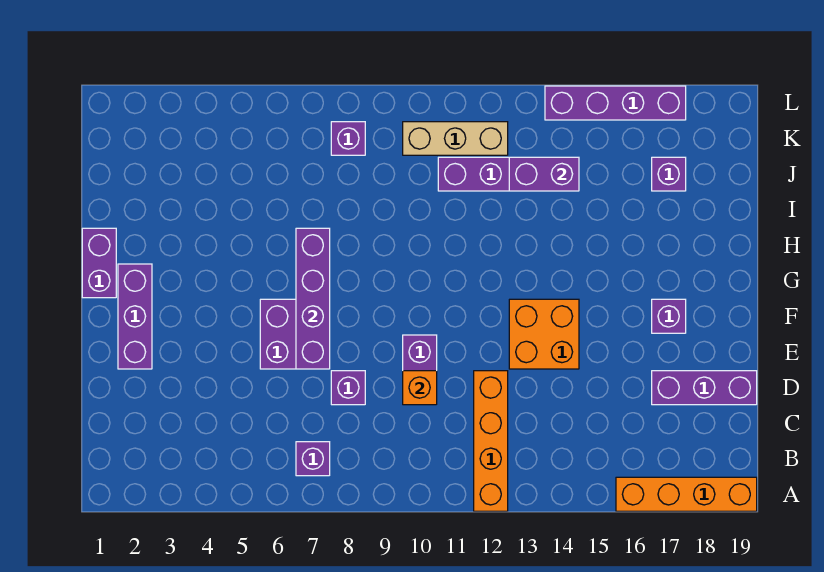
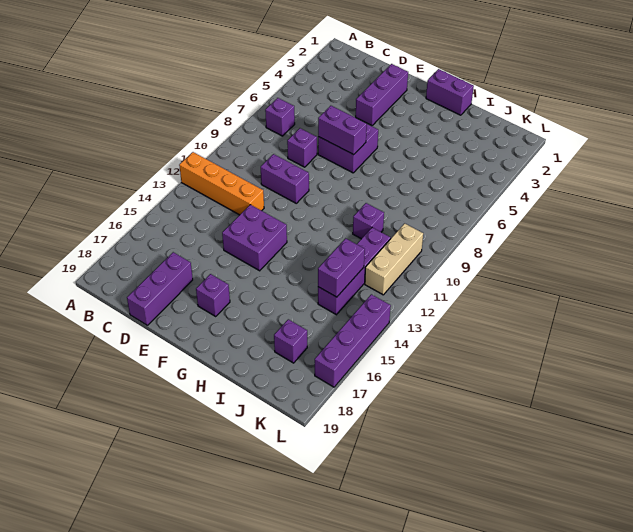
orange brick A16:A19 level 1 -> none
orange brick D10 level 2 -> none
purple brick E2:G2 level 1 -> purple brick E2:E4 level 1
purple brick E7:H7 level 2 -> purple brick E7:F7 level 2
orange brick E13:F14 level 1 -> purple brick E13:F14 level 1
purple brick K8 level 1 -> purple brick I10 level 1

